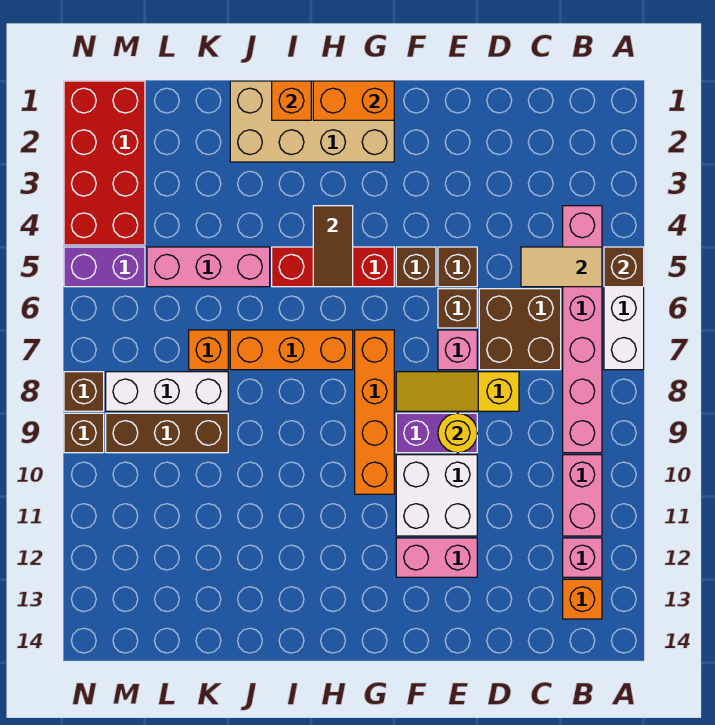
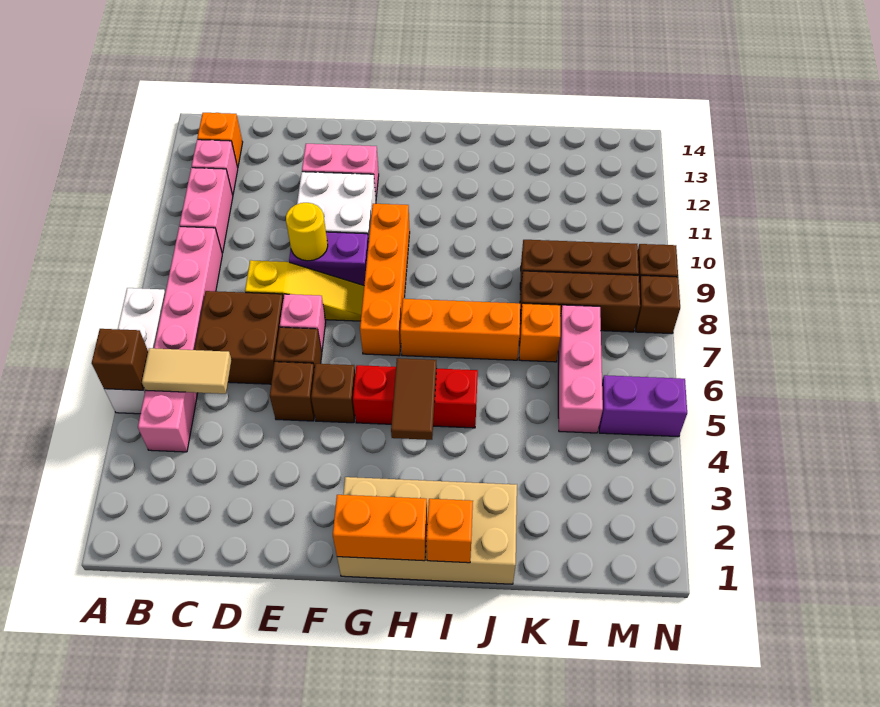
pink brick J5:L5 level 1 -> pink brick L5:L7 level 1
white brick K8:M8 level 1 -> brown brick K8:M8 level 1
red brick M1:N4 level 1 -> none

